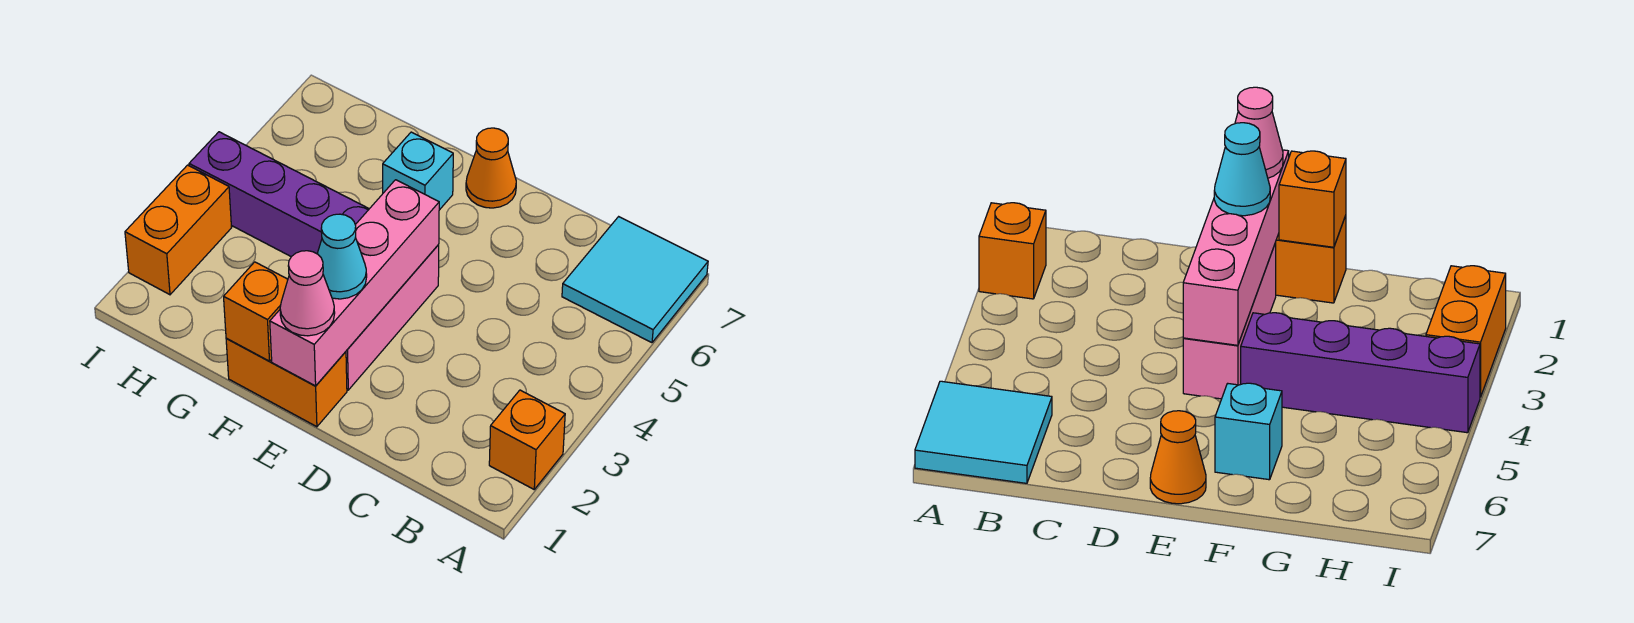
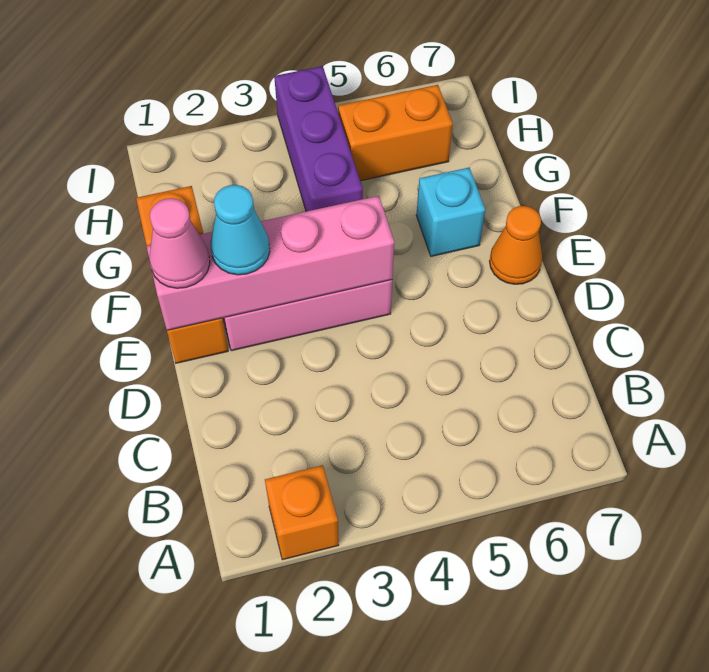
cyan tile A6:B7 level 1 -> none
purple brick F4:I4 level 1 -> purple brick G4:I4 level 1
orange brick I2:I3 level 1 -> orange brick H5:H6 level 1

